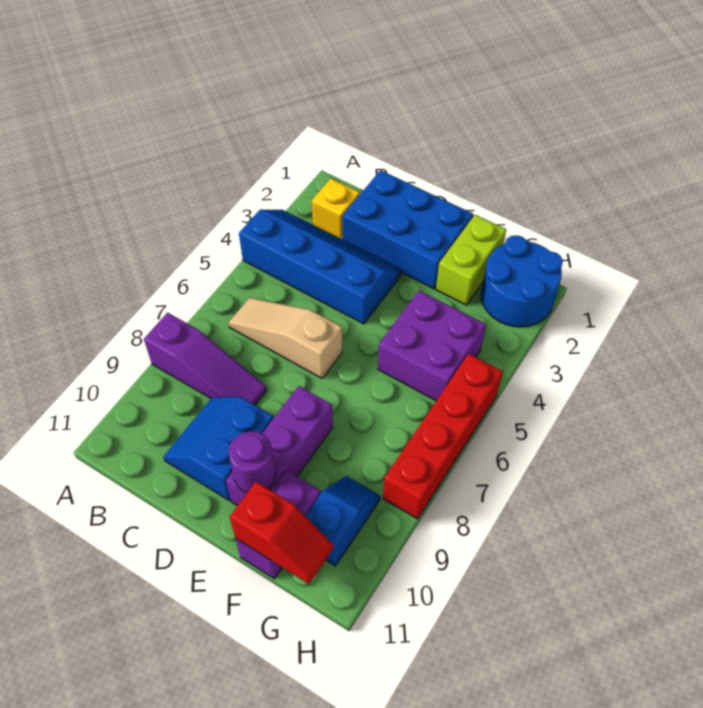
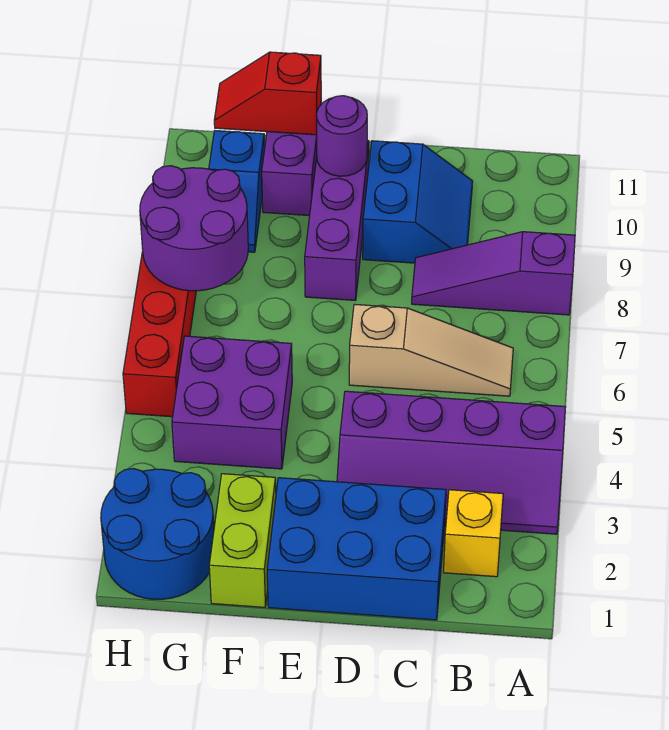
blue slope A3:D4 level 1 top 4 -> purple slope A3:D4 level 1 top 4
none -> purple round brick G7:H8 level 2

